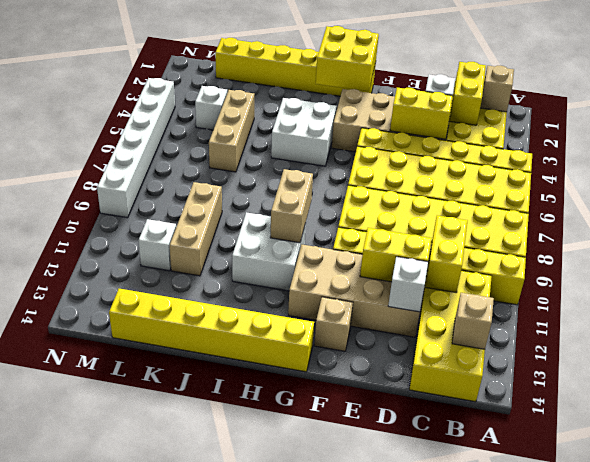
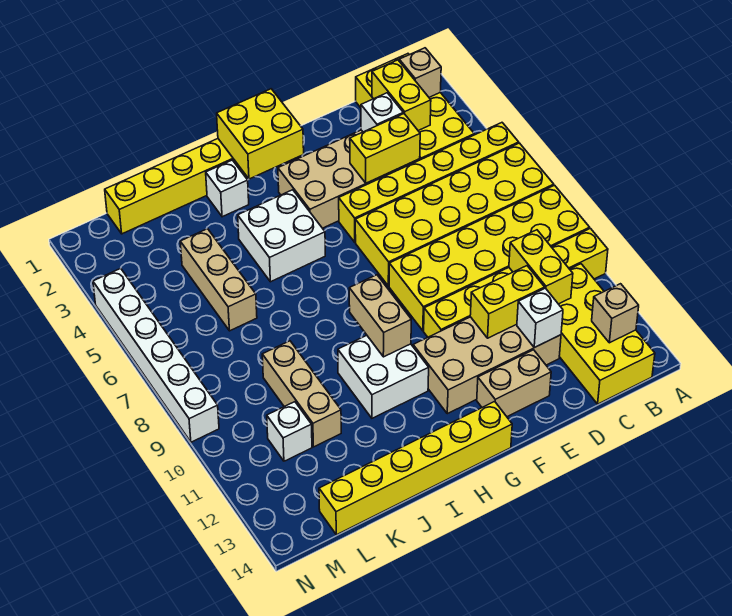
tan brick F13 level 1 -> tan brick E13:F13 level 1
white brick L4 level 1 -> white brick I2 level 1

